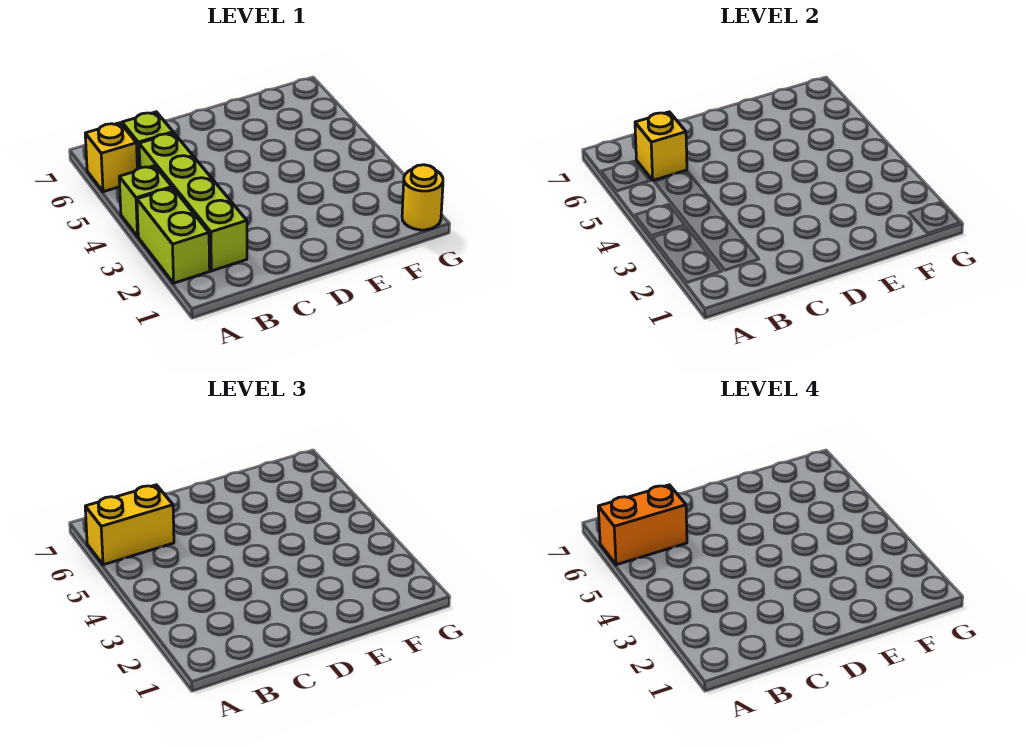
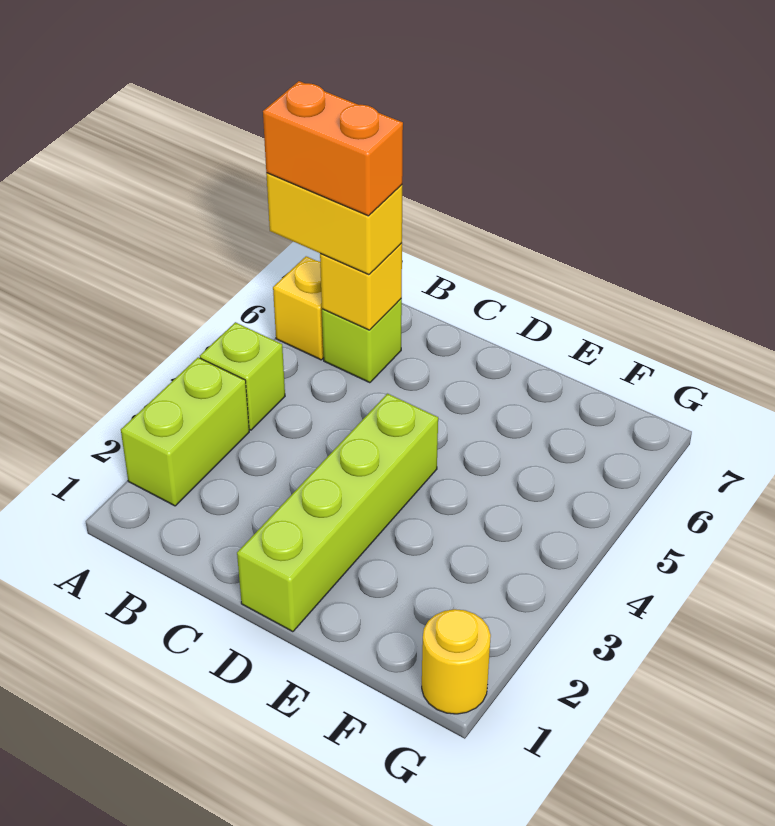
lime brick B2:B5 level 1 -> lime brick D1:D4 level 1

